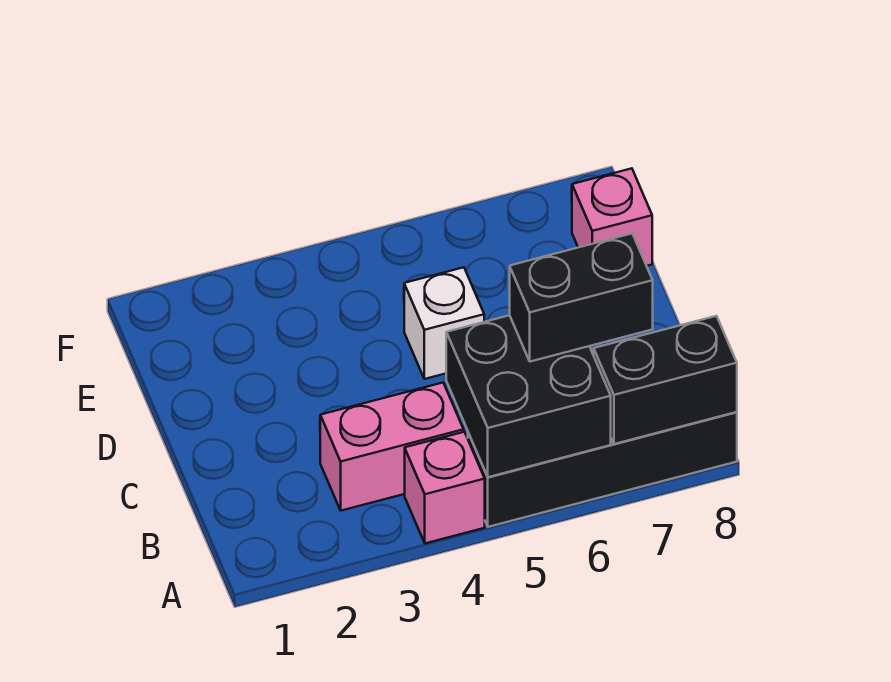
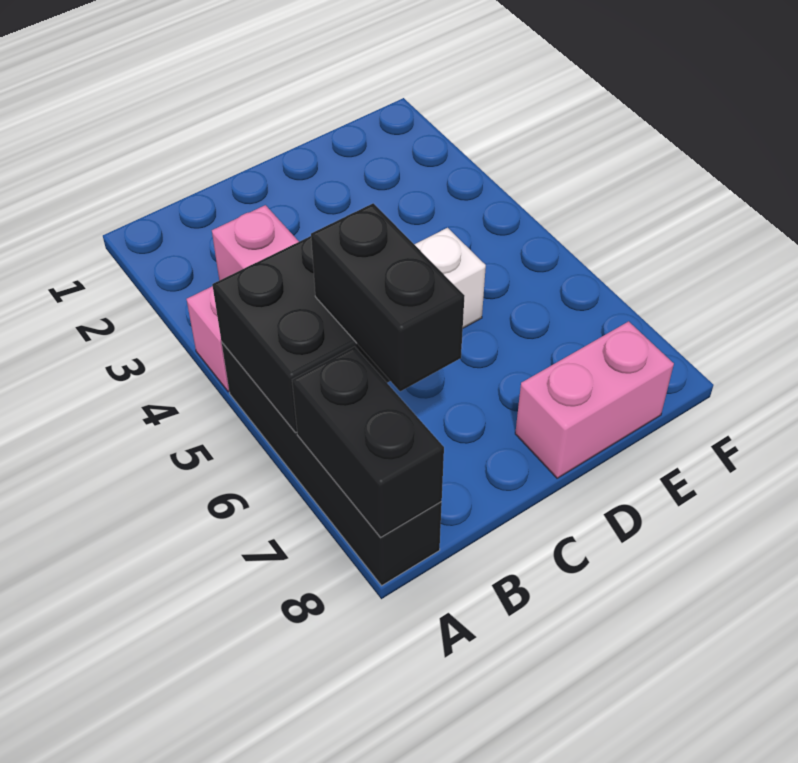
pink brick E8 level 1 -> pink brick D8:E8 level 1

